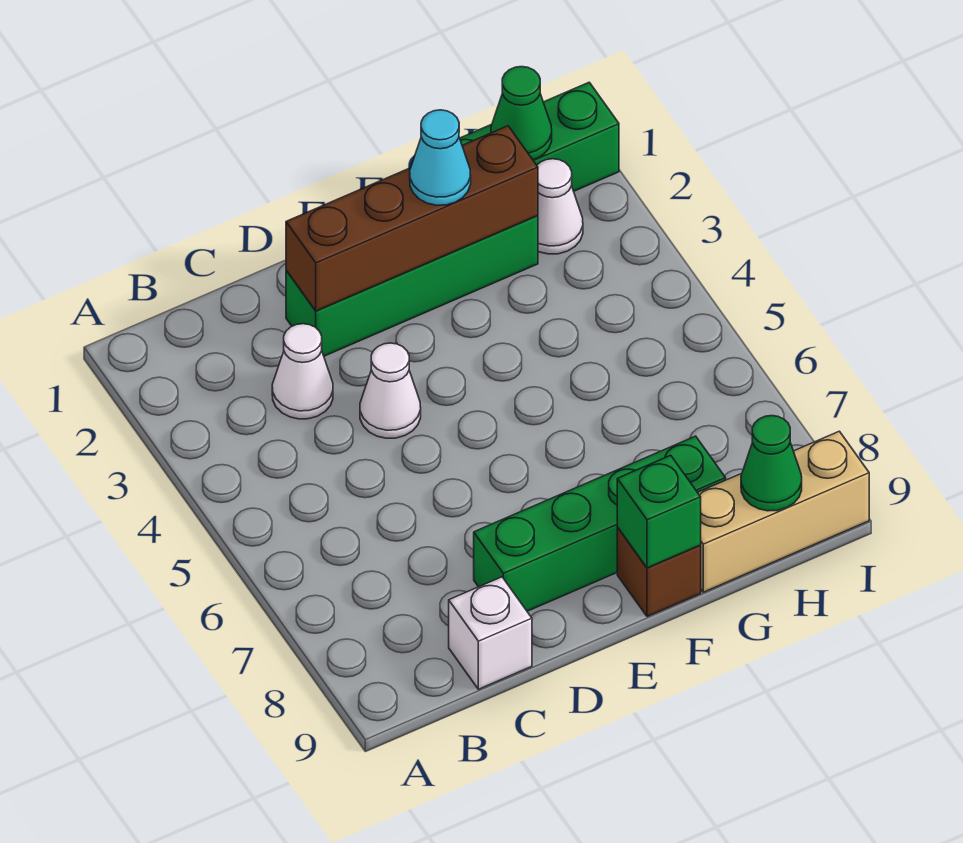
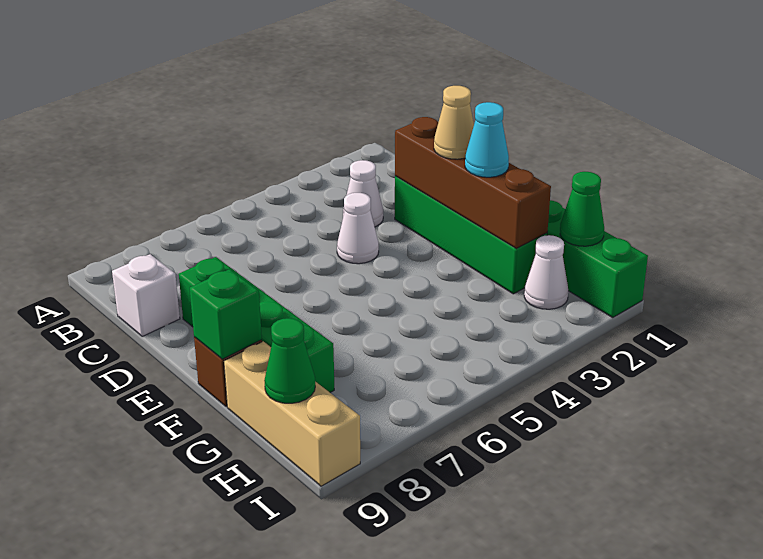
none -> tan cone E2 level 3

